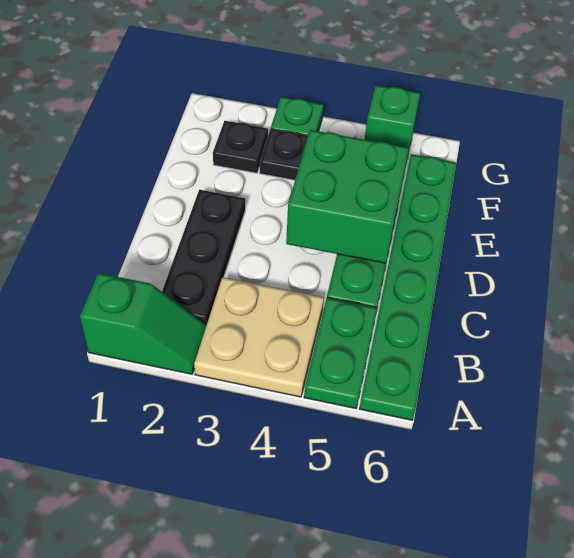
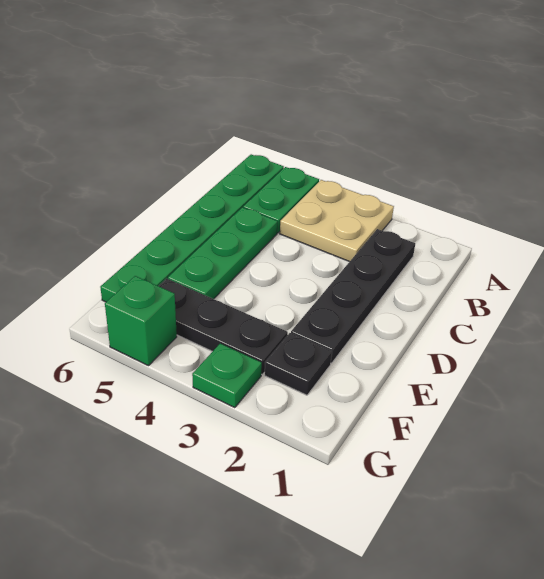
green slope A1:A2 level 1 top 1 -> none
black plate B2:D2 level 1 -> black plate B2:E2 level 1
green brick D4:E5 level 2 -> none

